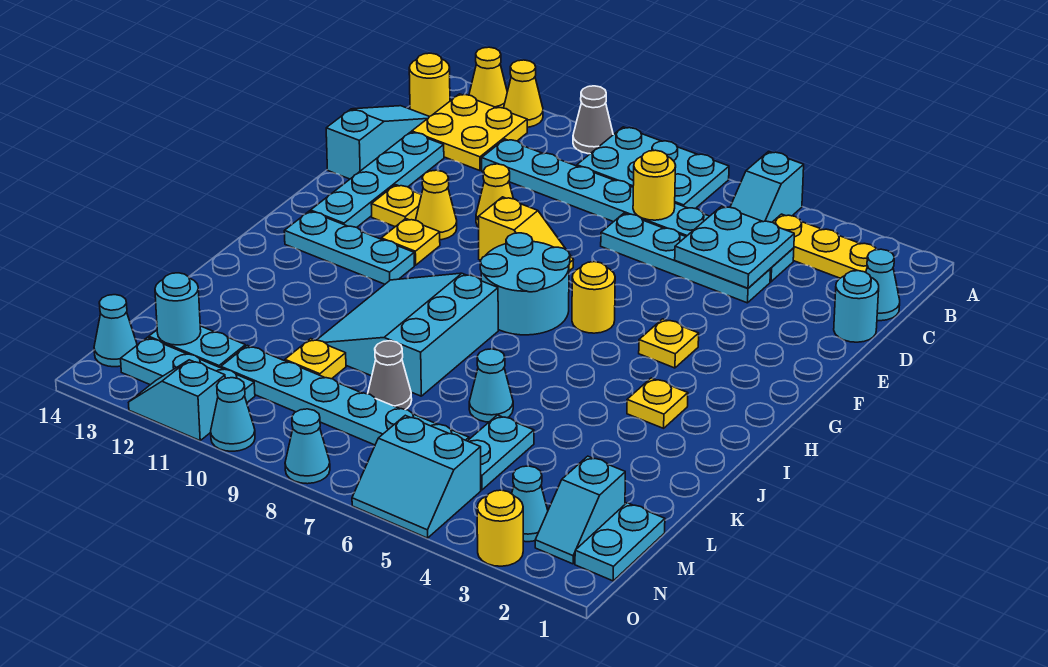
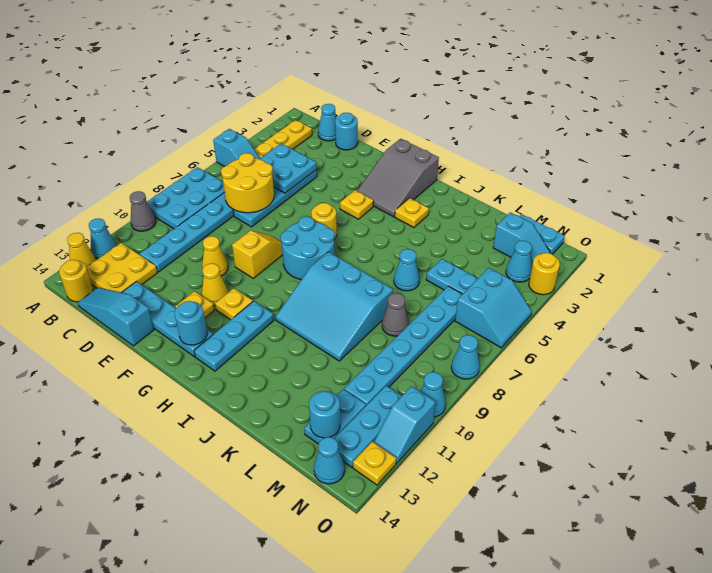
yellow cone A12 level 1 -> cyan cone A12 level 1
yellow round brick C7 level 2 -> yellow round brick C6:D7 level 2
none -> grey slope G1:H3 level 1 top 1
none -> cyan round brick G13 level 2
yellow plate L10 level 1 -> yellow plate O13 level 1

